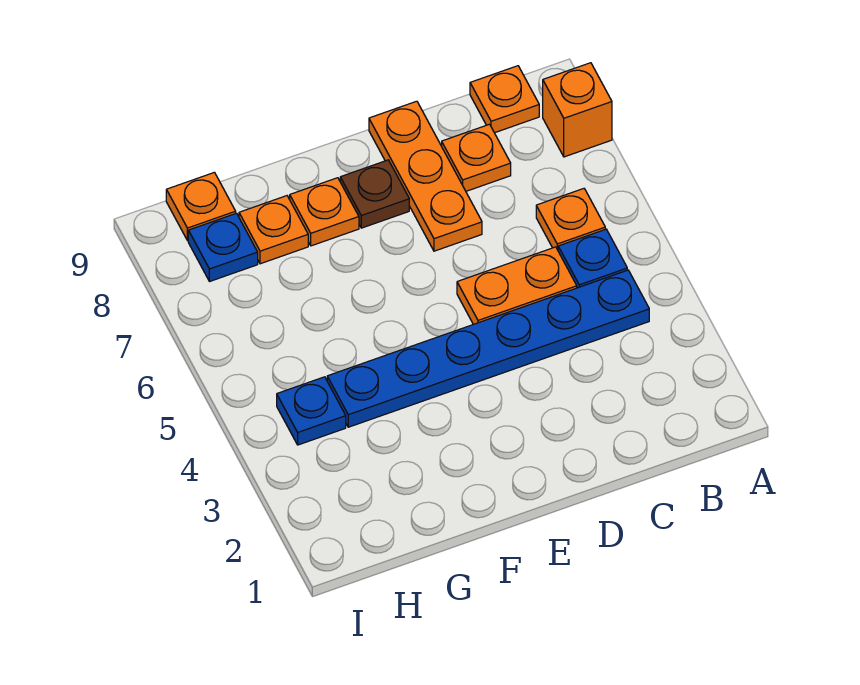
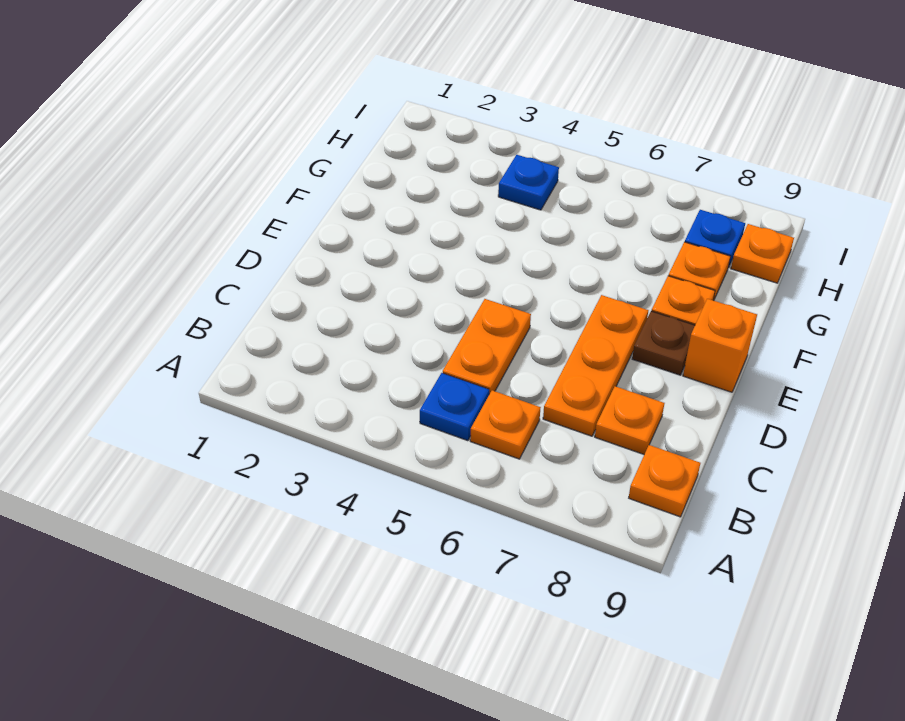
orange brick A8 level 1 -> orange brick E9 level 1
blue plate B4:G4 level 1 -> none
orange plate D7:D9 level 1 -> orange plate C7:E7 level 1

